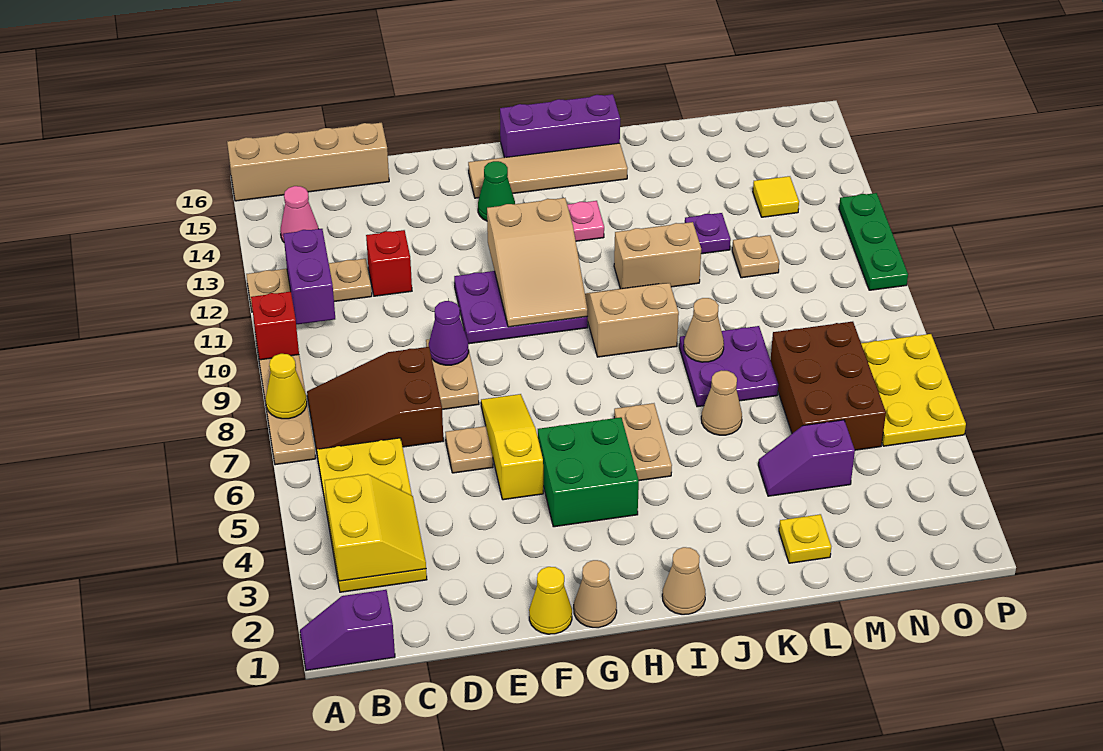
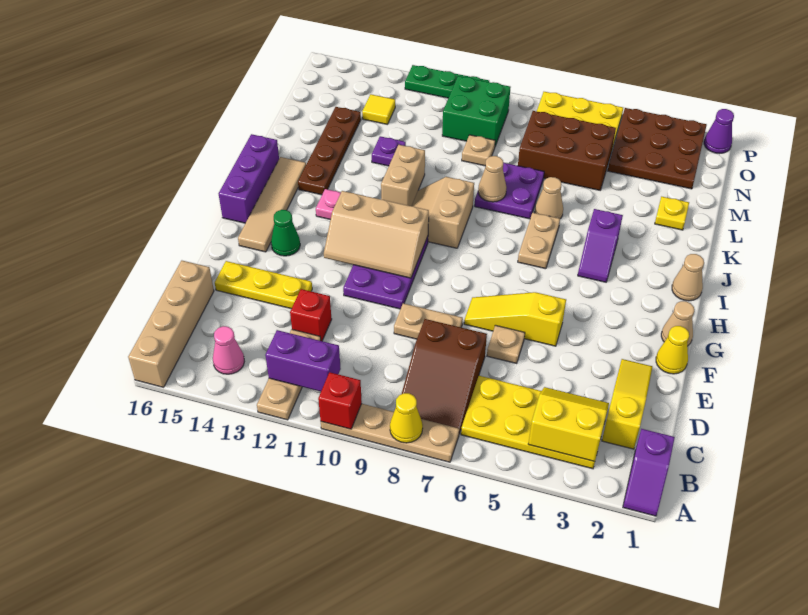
none -> yellow slope C2:E2 level 1 top C
purple cone E9 level 2 -> purple cone P1 level 1
none -> yellow plate E13:E15 level 1
green brick G4:H5 level 1 -> green brick N9:O10 level 1
tan slope G10:H12 level 2 top 12 -> tan slope G10:H12 level 2 top H
tan plate I5:I6 level 1 -> tan plate I6:J6 level 1
none -> brown plate J14:M14 level 1
purple slope L4:M4 level 1 top M -> purple slope I4:J4 level 1 top J
tan plate M11 level 1 -> tan plate M9 level 1
none -> brown plate N2:P4 level 1

